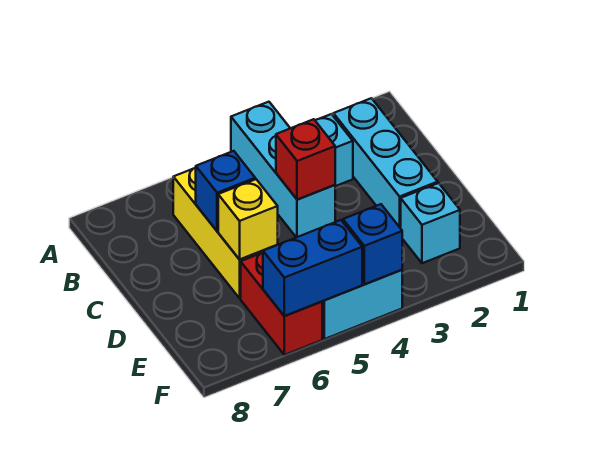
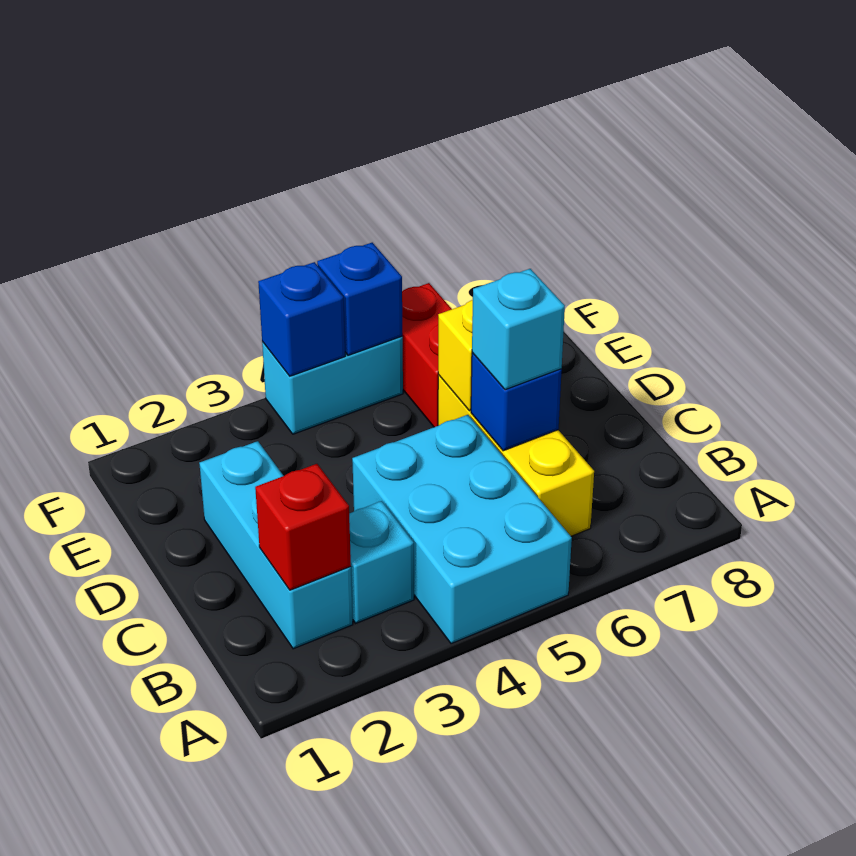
cyan brick A4:C4 level 1 -> cyan brick A4:C5 level 1
red brick C4 level 2 -> red brick B2 level 2
cyan brick E2 level 1 -> cyan brick C6 level 3
blue brick F5:F6 level 2 -> blue brick F5 level 2

